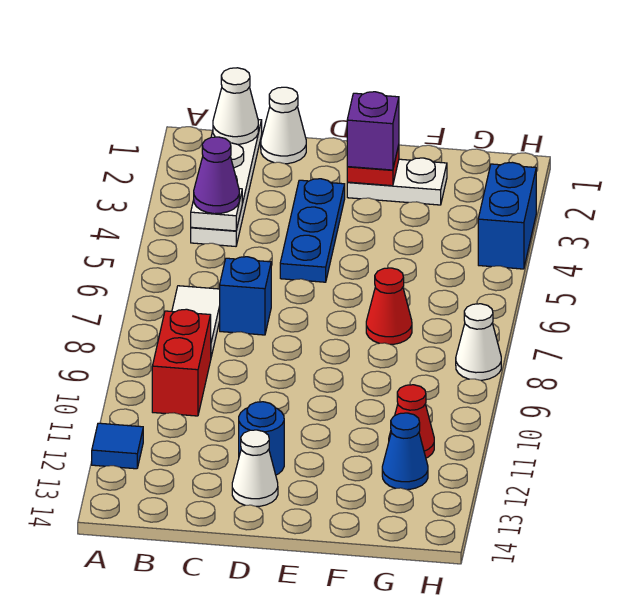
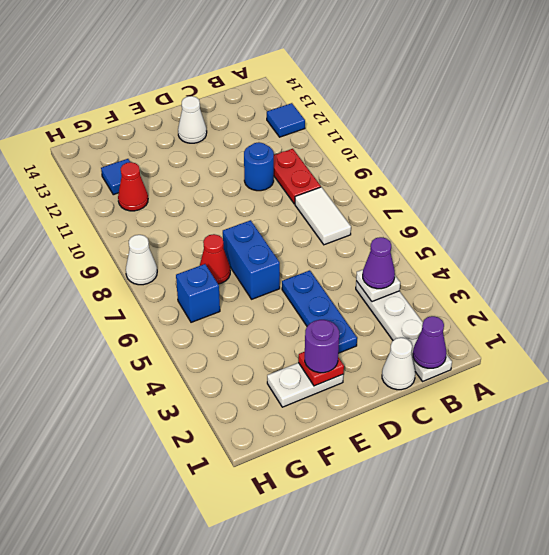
white cone B1 level 2 -> purple cone B1 level 2
red brick B9:B10 level 1 -> red plate B9:B10 level 1
blue brick C7 level 1 -> blue brick G6 level 1
blue round brick D12 level 1 -> blue round brick C10 level 1
purple brick E2 level 3 -> purple round brick E2 level 3
blue cone G12 level 1 -> blue tile G12 level 1
blue brick H3:H4 level 1 -> blue brick E6:E7 level 1

